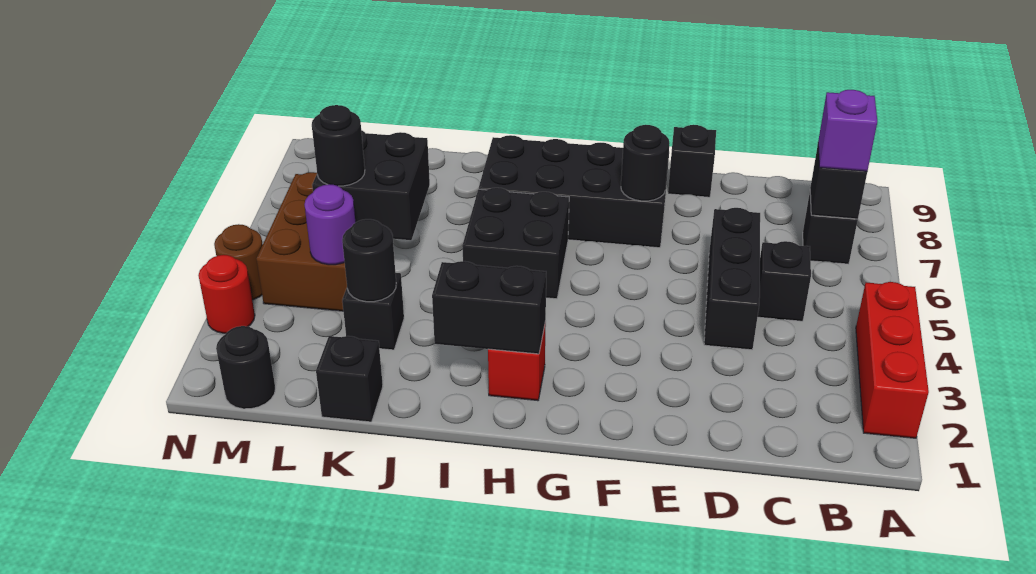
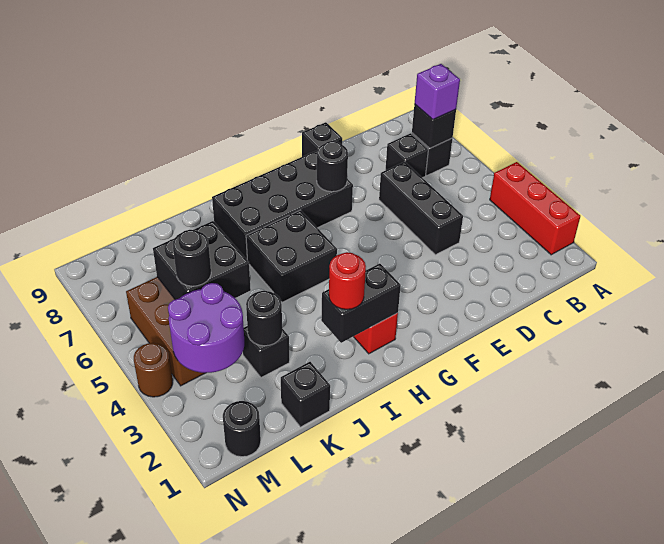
black brick C5 level 1 -> black brick C7 level 1
purple round brick L4 level 2 -> purple round brick L3:M4 level 2
red round brick N3 level 1 -> red round brick I2 level 3

